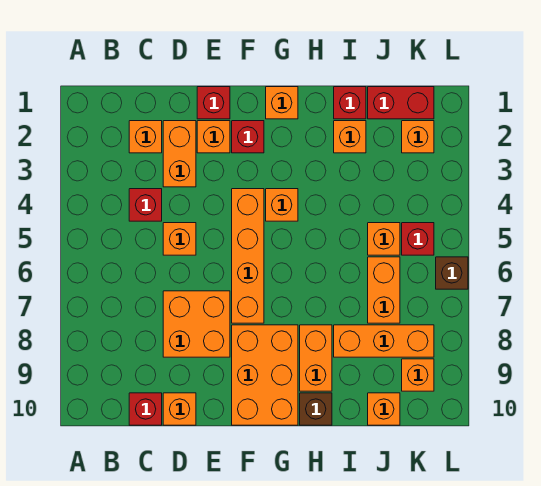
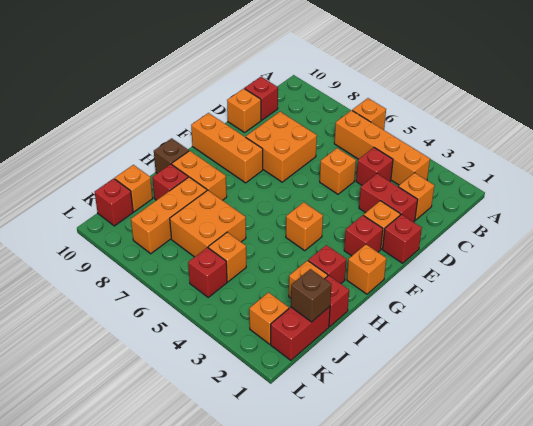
orange brick D2:D3 level 1 -> red brick D2:D3 level 1
orange brick F4:F7 level 1 -> orange brick B3:B6 level 1
orange brick F8:G10 level 1 -> orange brick F8:F10 level 1
none -> red brick H2 level 1
none -> red brick I9 level 1
orange brick J6:J7 level 1 -> orange brick I6:J7 level 1
orange brick K9 level 1 -> orange brick A6 level 1
none -> red brick K10 level 1
brown brick L6 level 1 -> brown brick J1 level 2

